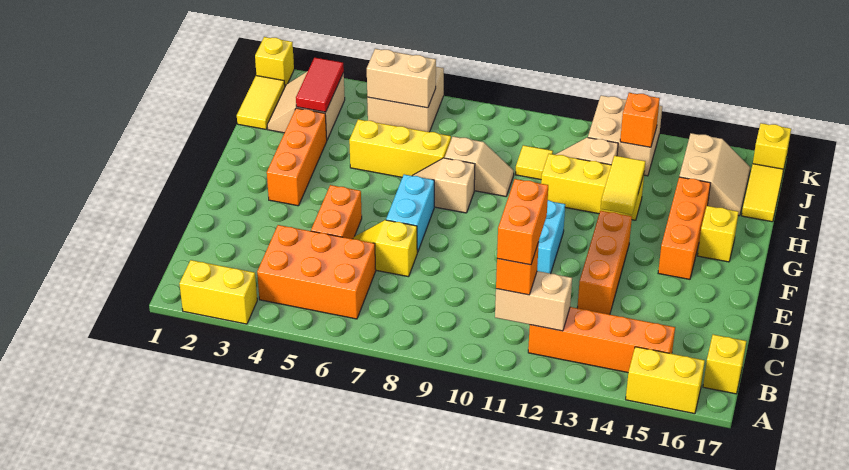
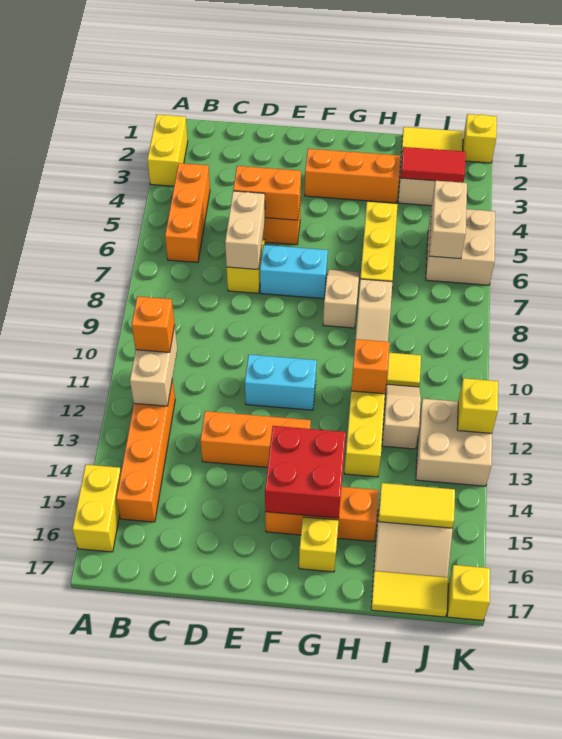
orange brick B4:C6 level 1 -> orange brick B4:B6 level 1
orange brick B11:C11 level 4 -> orange brick D5:E5 level 2
yellow brick B17 level 1 -> yellow brick K12 level 2
none -> tan brick D6:D7 level 2
none -> red brick F14:G15 level 2
yellow tile G13:H13 level 2 -> yellow tile I15:J15 level 2
orange brick J13 level 2 -> orange brick H11 level 2

